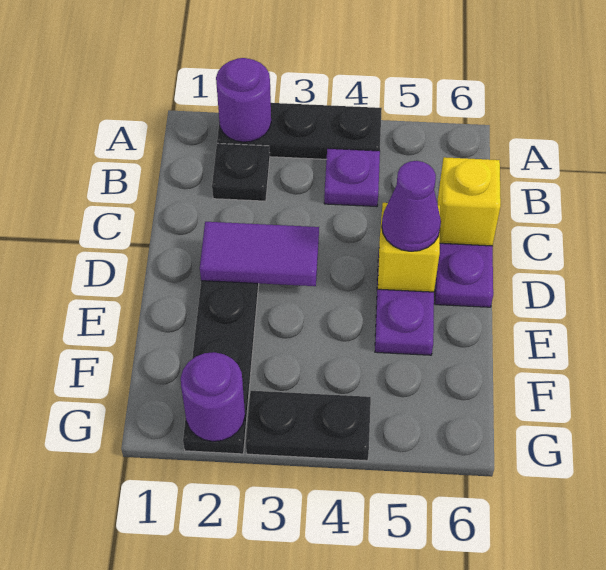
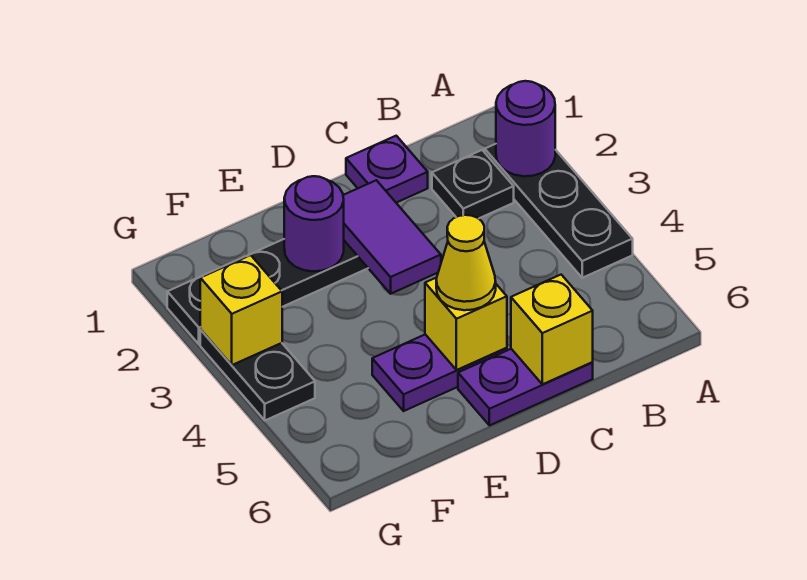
purple plate B4 level 1 -> purple plate C1 level 1
purple cone D5 level 3 -> yellow cone D5 level 3
purple round brick G2 level 2 -> purple round brick E2 level 2
none -> yellow brick G3 level 2

